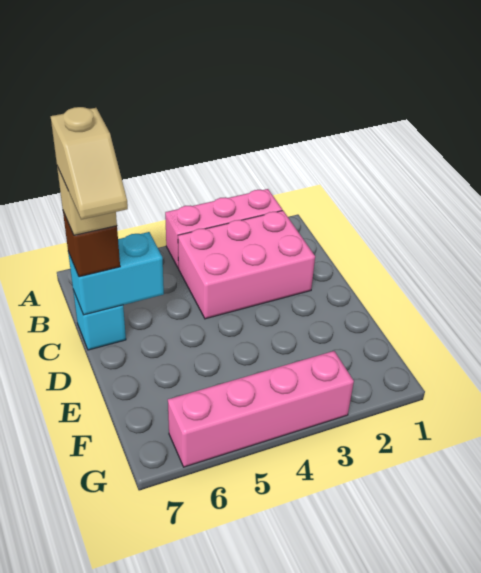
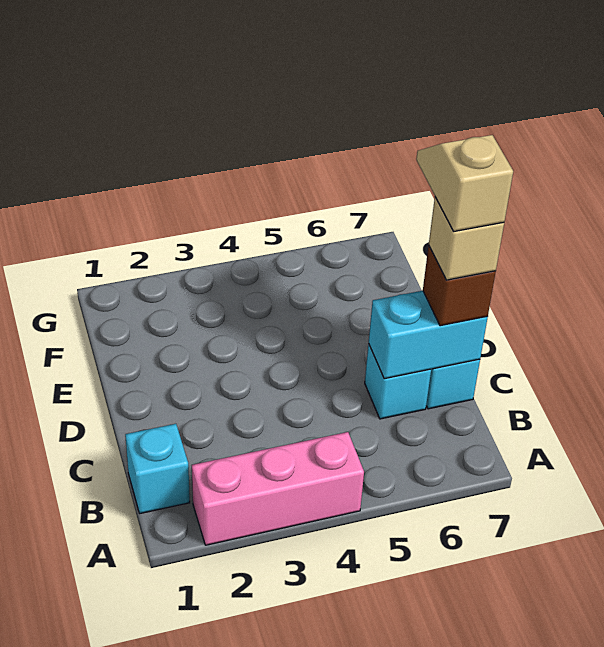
none -> cyan brick B1 level 1
pink brick B2:C4 level 1 -> none
none -> cyan brick C6 level 1
pink brick G3:G6 level 1 -> none

